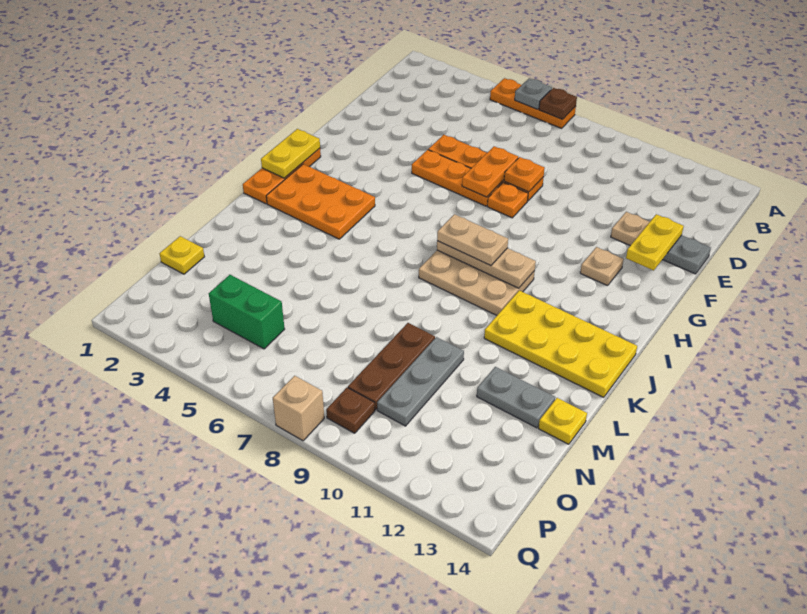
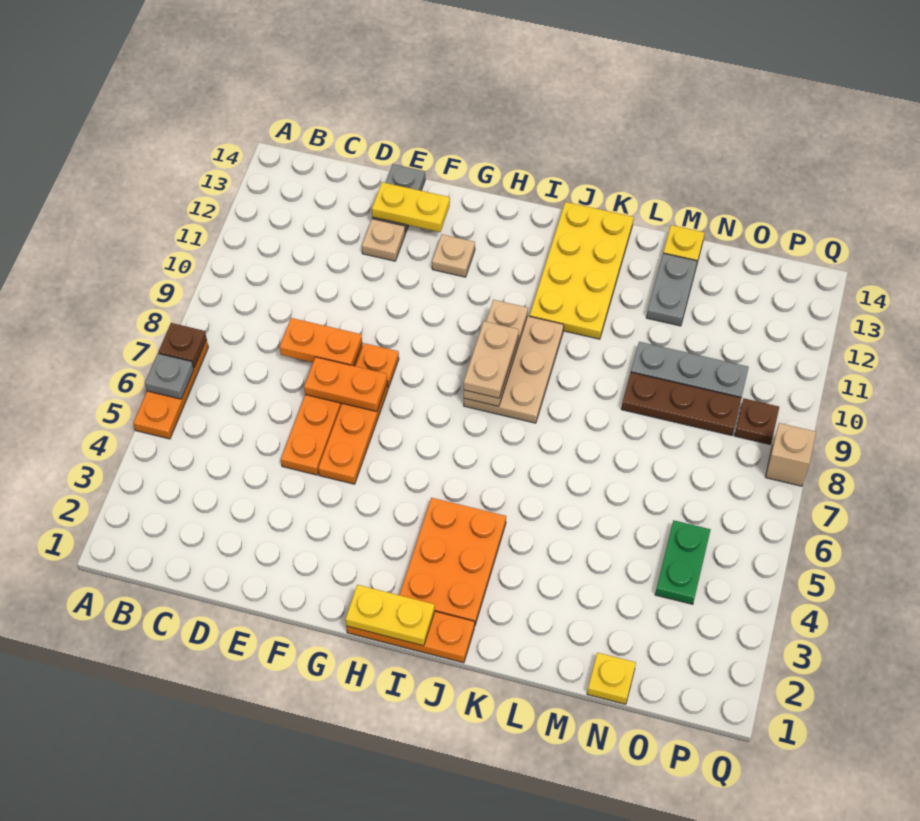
orange plate E8 level 2 -> orange plate D8:E8 level 2
green brick O4:O5 level 1 -> green plate O4:O5 level 1

